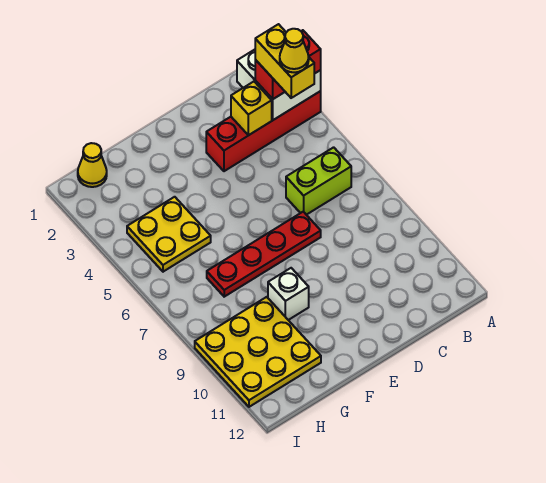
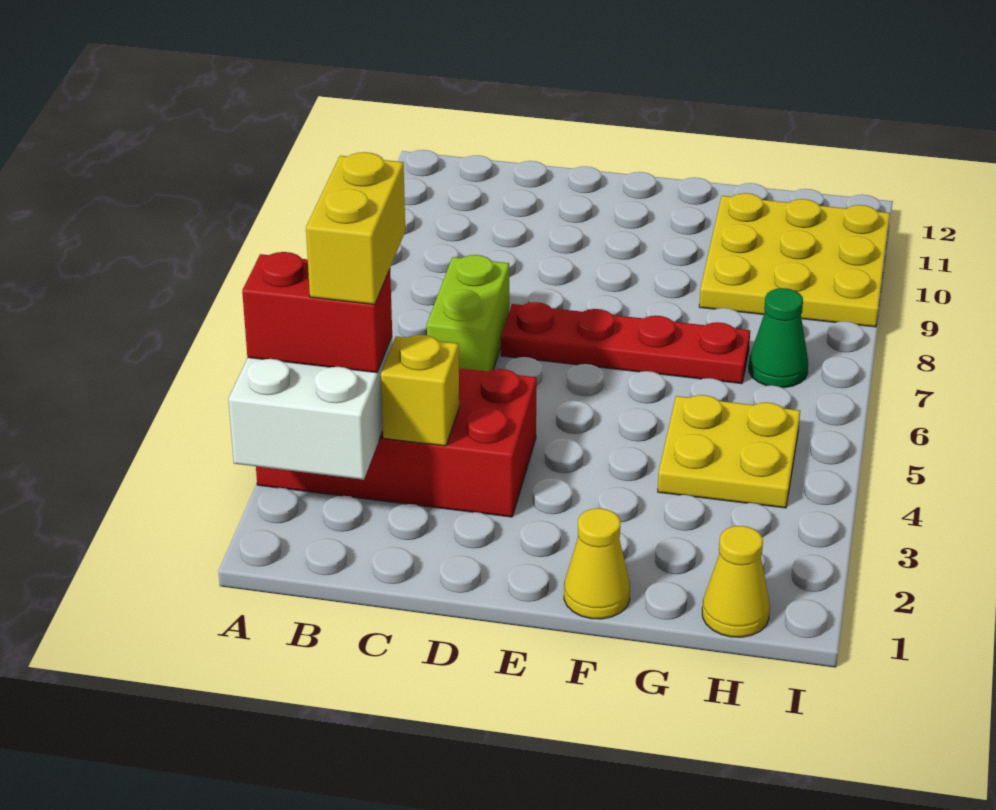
red brick A3:D3 level 1 -> red brick A3:D4 level 1
yellow cone B4 level 5 -> yellow cone F1 level 1
lime brick B6:C6 level 1 -> lime brick C6:C7 level 1
white brick F9 level 1 -> none
none -> green cone H7 level 1

